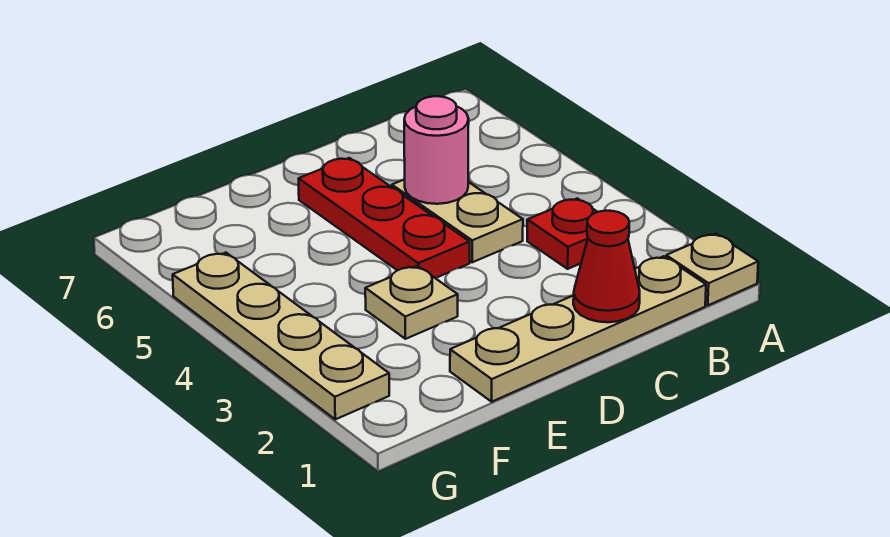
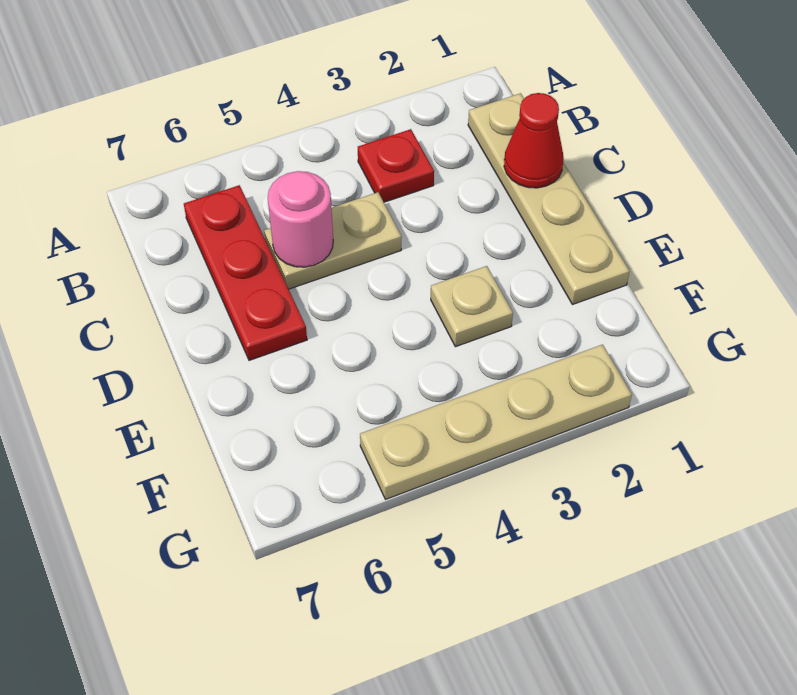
tan plate A1 level 1 -> none
red plate D4:D6 level 1 -> red plate B6:D6 level 1

